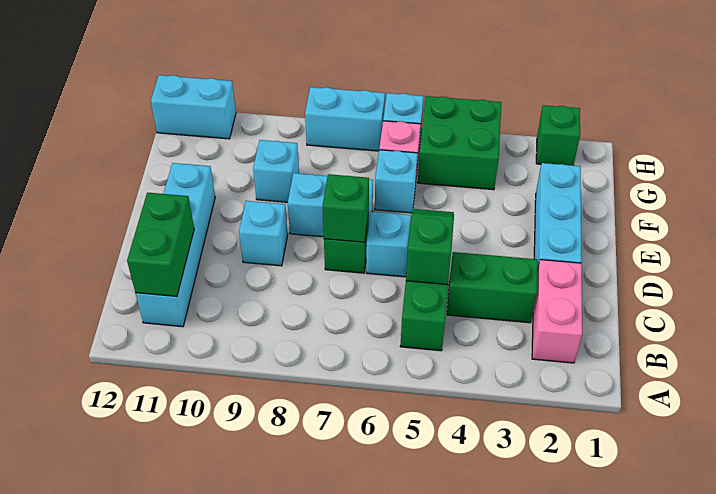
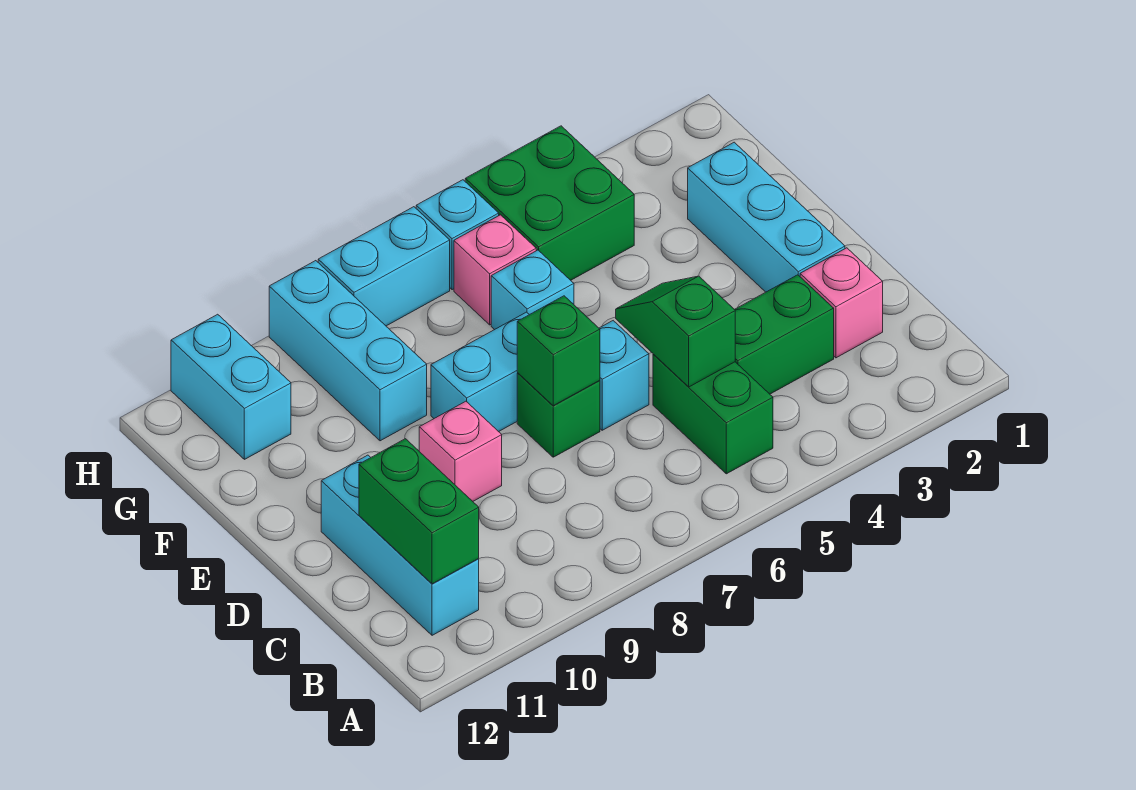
pink brick B2:C2 level 1 -> pink brick C2 level 1
cyan brick B11:E11 level 1 -> cyan brick B11:D11 level 1
cyan brick D9 level 1 -> pink brick D9 level 1
cyan brick F9 level 1 -> cyan brick F9:H9 level 1
green brick H2 level 1 -> none
cyan brick H11:H12 level 1 -> cyan brick G11:H11 level 1

